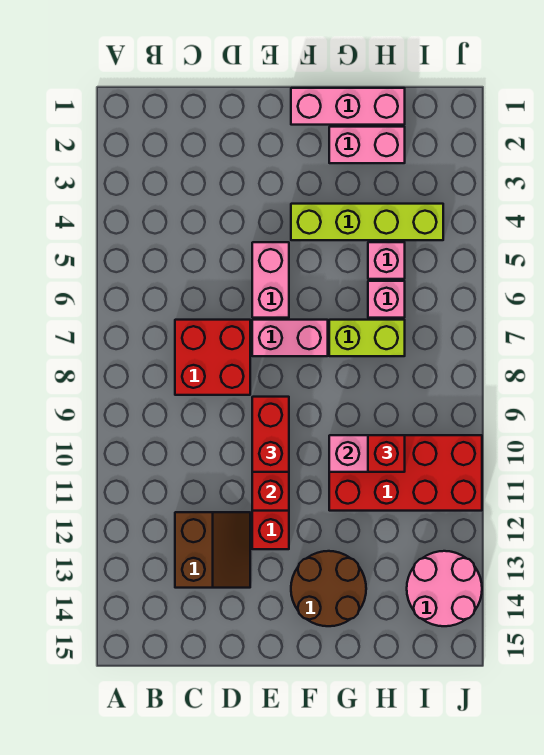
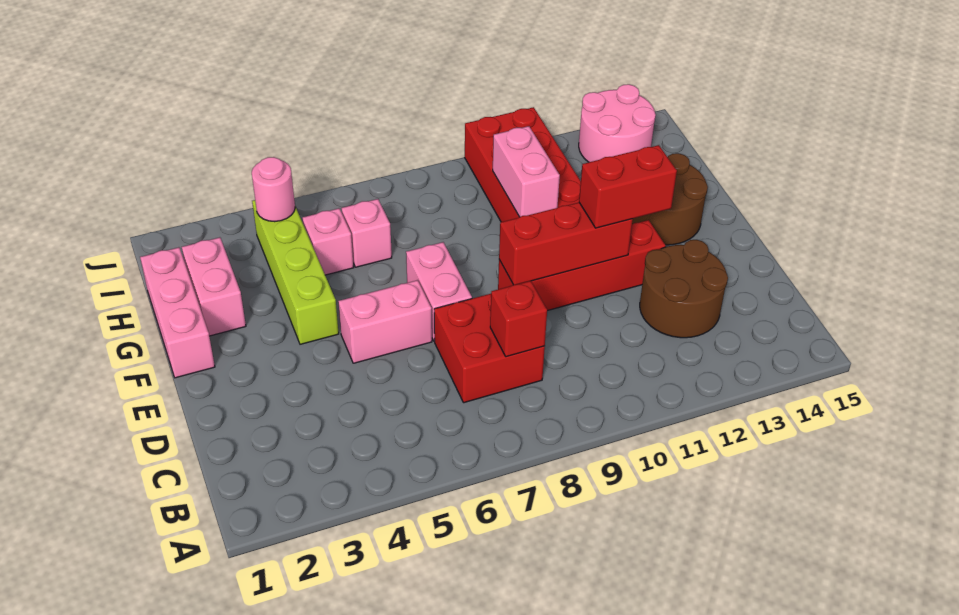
brown slope C12:D13 level 1 top C -> brown round brick C12:D13 level 1
red brick E9:E10 level 3 -> red brick E11:E12 level 3
lime brick G7:H7 level 1 -> none
red brick H10 level 3 -> red brick C8 level 2
none -> pink round brick I4 level 2

